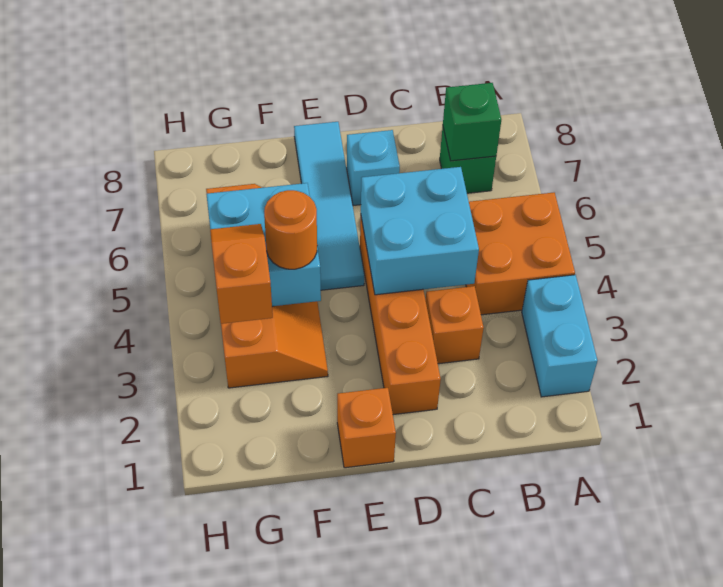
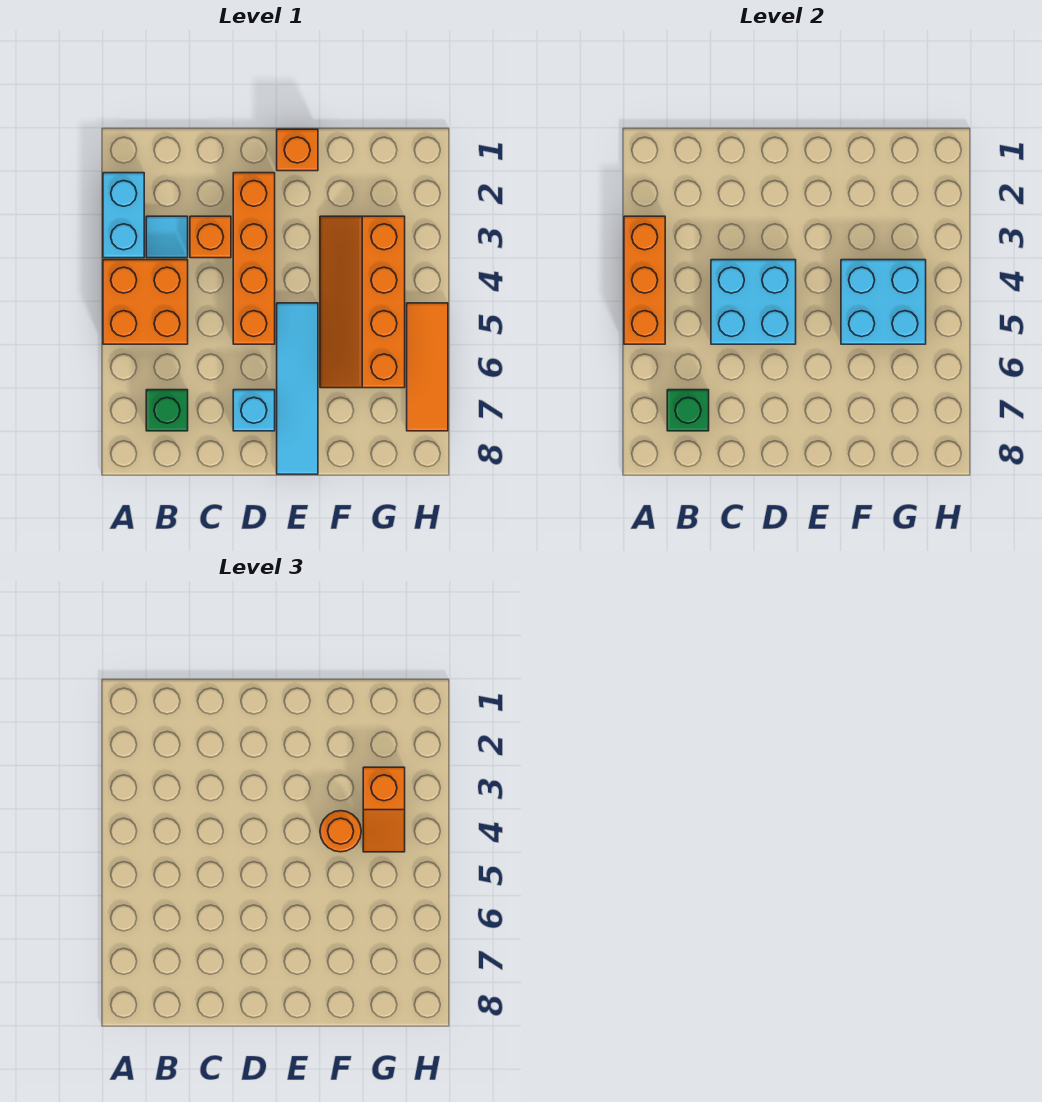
none -> orange brick A3:A5 level 2
none -> cyan tile B3 level 1
none -> orange tile H5:H7 level 1

